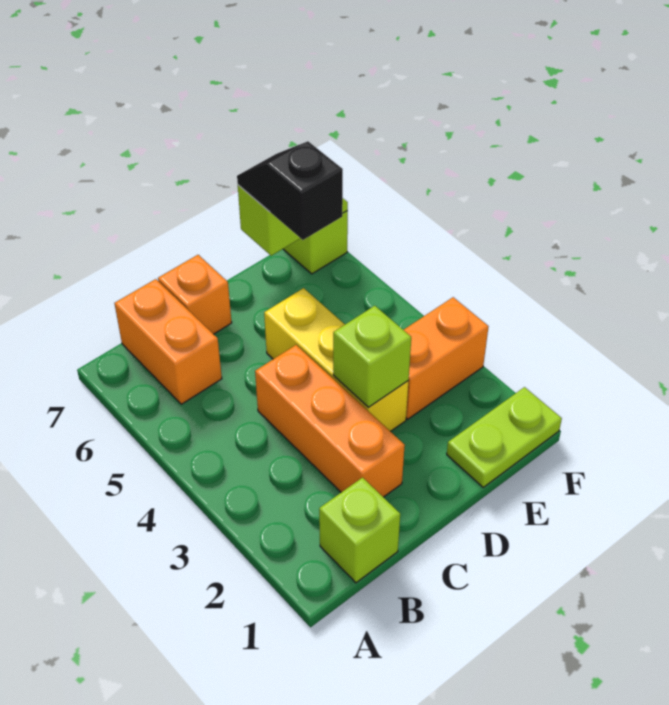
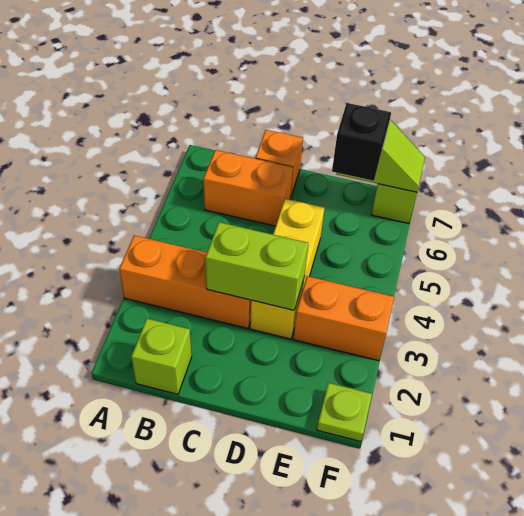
orange brick B6:B7 level 1 -> orange brick B6:C6 level 1
orange brick C2:C4 level 1 -> orange brick A3:C3 level 1
lime brick D3 level 2 -> lime brick C3:D3 level 2
lime plate E1:F1 level 1 -> lime plate F1 level 1

